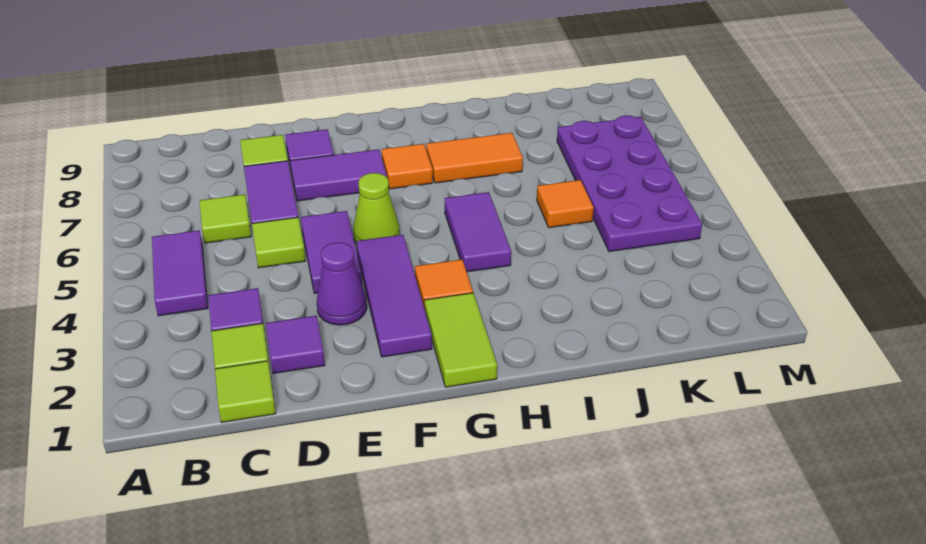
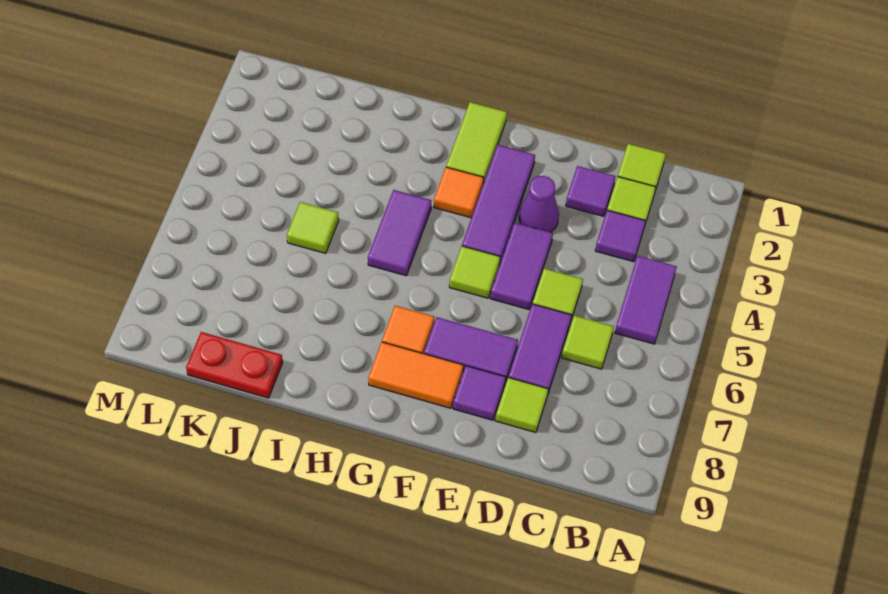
lime cone F5 level 1 -> lime tile F5 level 1
orange tile H7:I7 level 1 -> orange tile F8:G8 level 1
orange tile J5 level 1 -> lime tile J5 level 1
none -> red plate J9:K9 level 1
purple plate K4:L7 level 1 -> none

